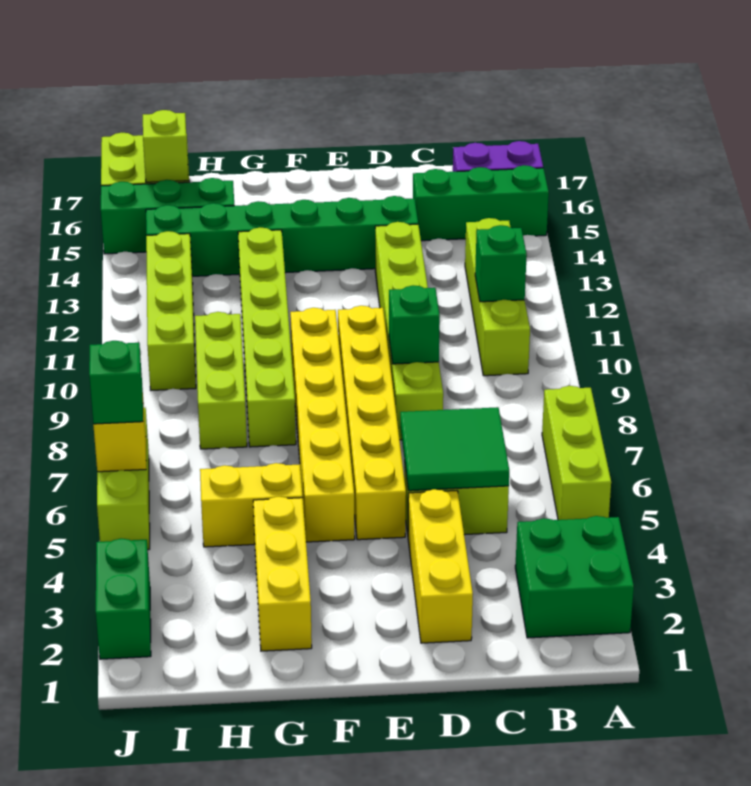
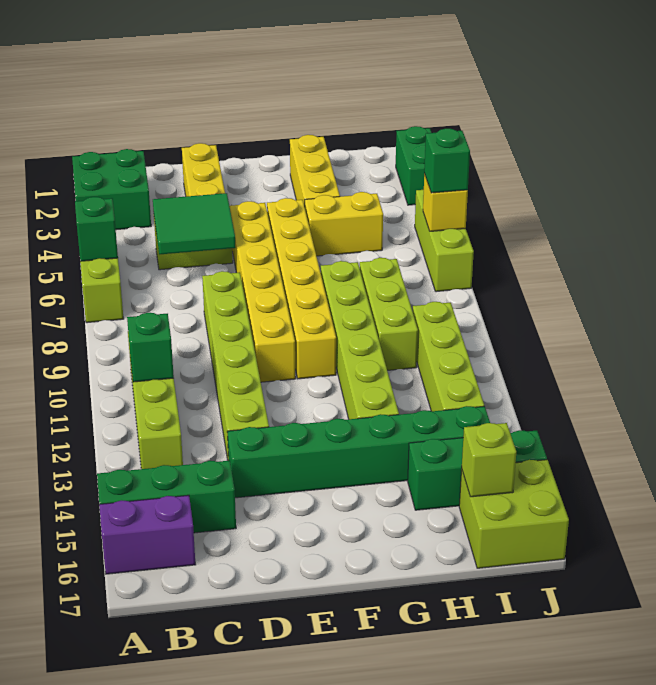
green brick D9 level 2 -> green brick A6 level 2

